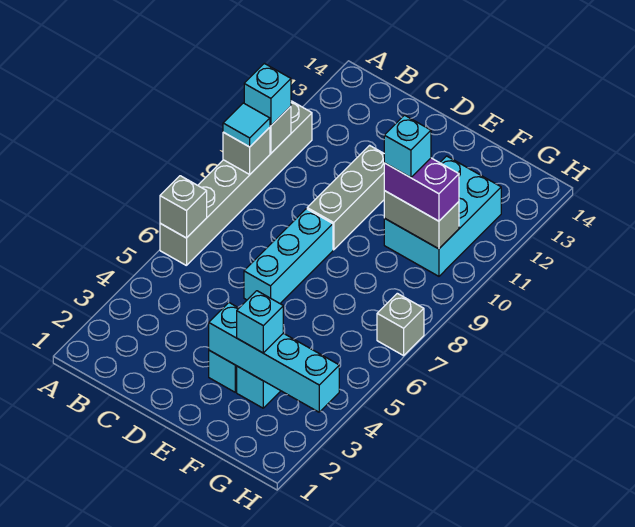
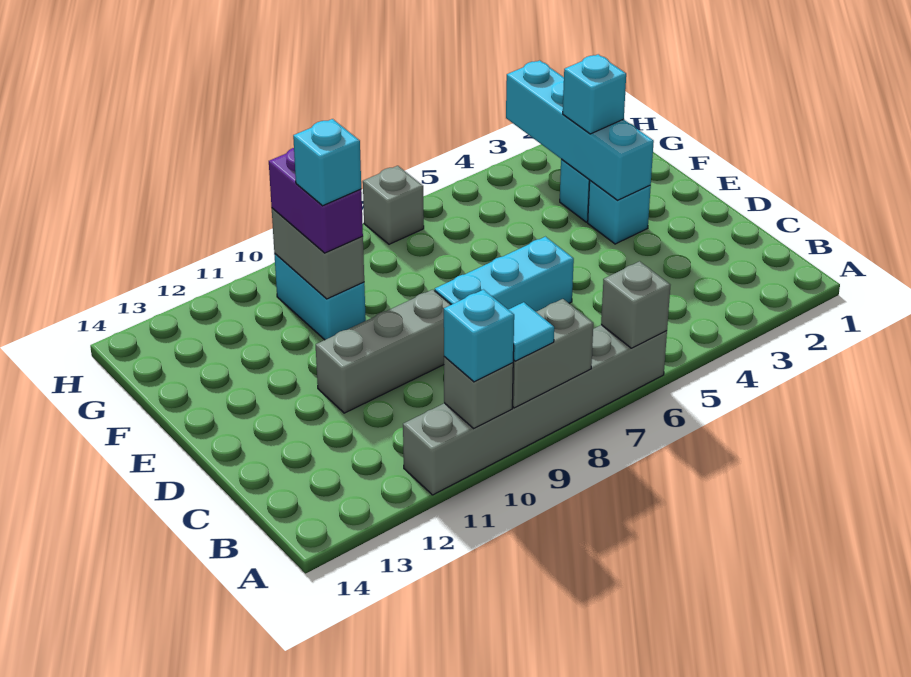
grey brick A9 level 2 -> grey brick A8:A9 level 2
cyan brick F10:G12 level 1 -> cyan brick F10:G10 level 1

